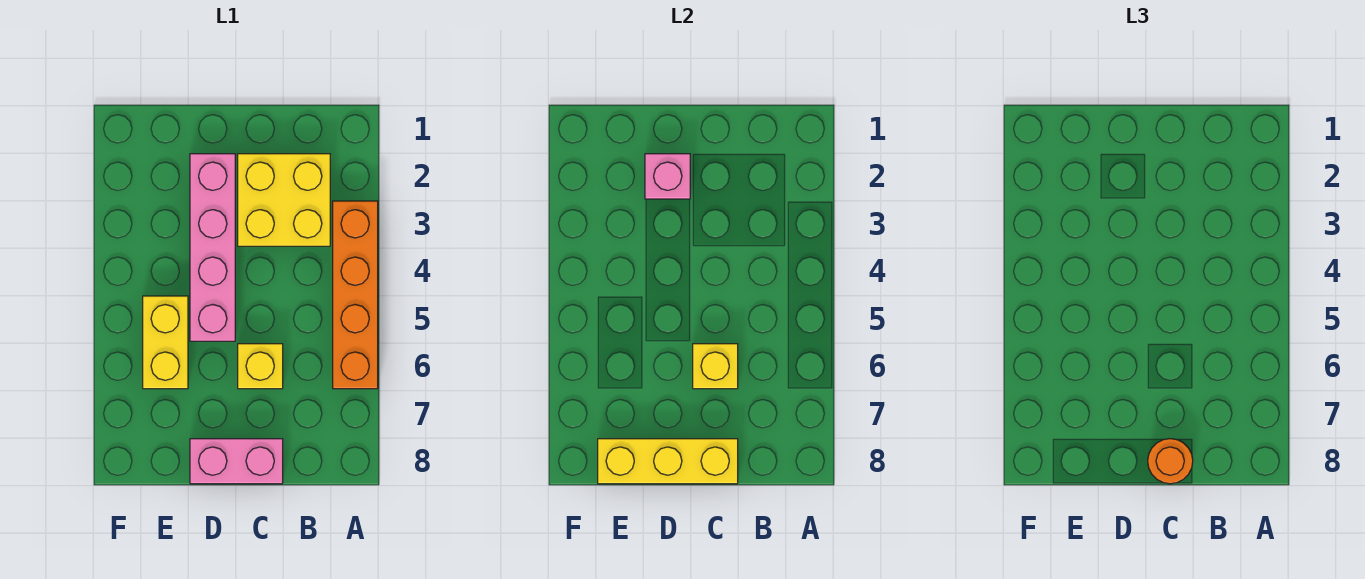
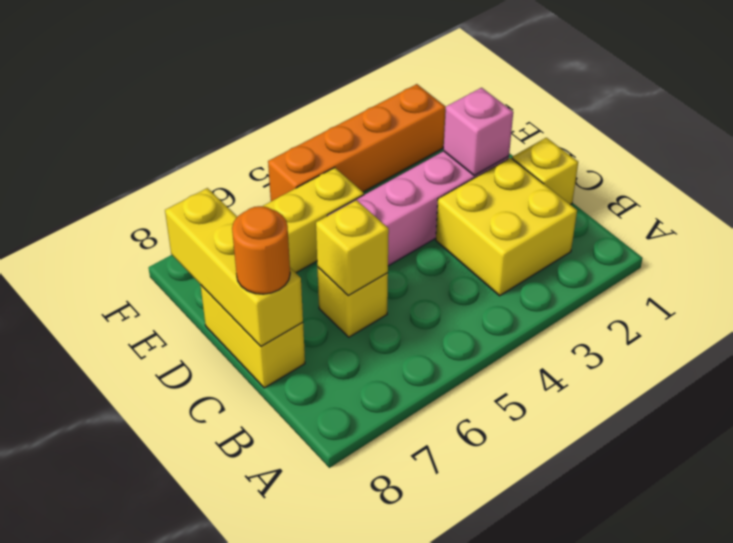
orange brick A3:A6 level 1 -> orange brick F2:F5 level 1
none -> yellow brick C1 level 1
pink brick C8:D8 level 1 -> yellow brick C8:D8 level 1

